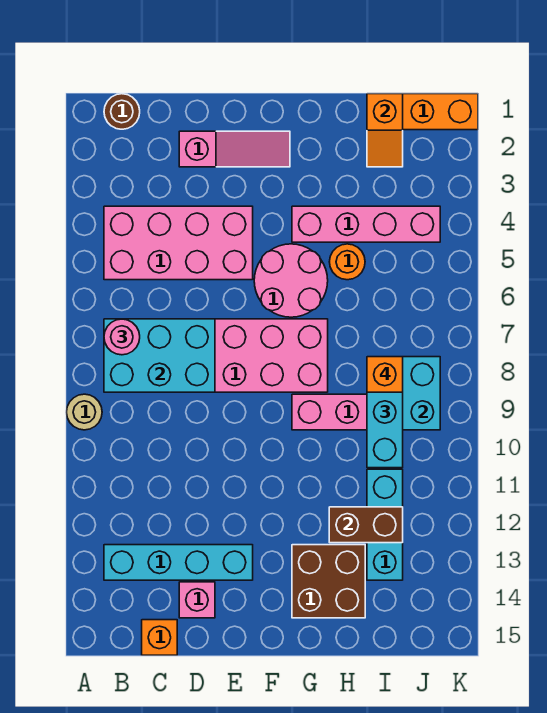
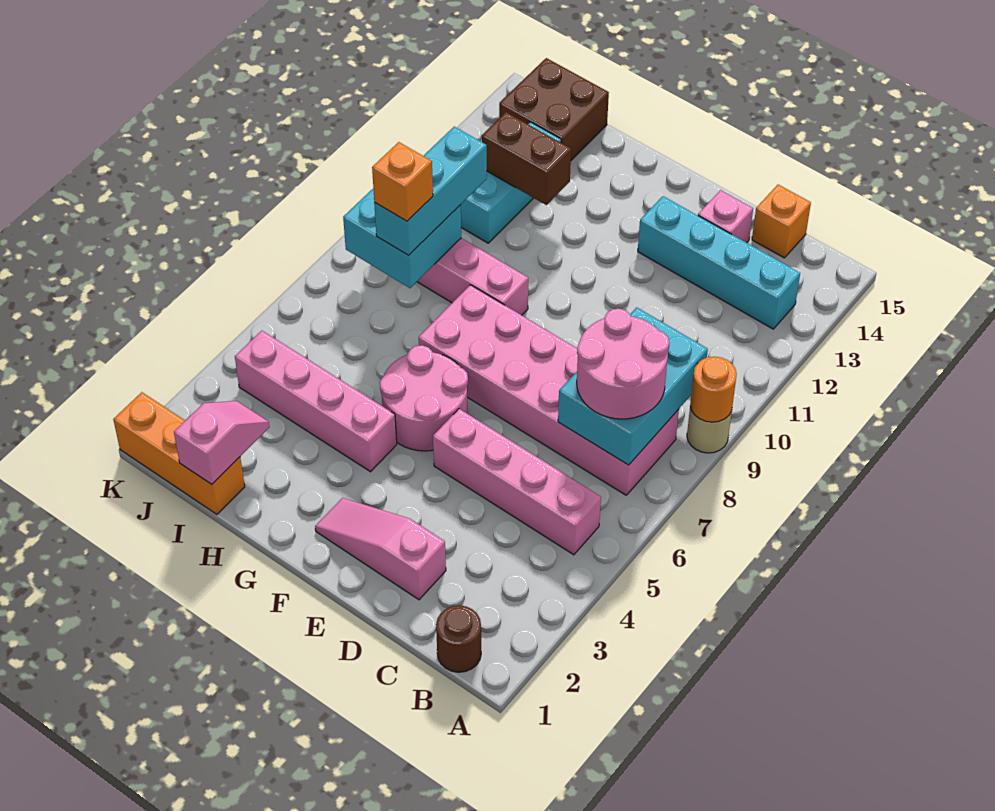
pink brick B4:E5 level 1 -> pink brick B5:E5 level 1
cyan brick B7:D8 level 2 -> cyan brick B7:C9 level 2
pink round brick B7 level 3 -> pink round brick B7:C8 level 3
brown brick G13:H14 level 1 -> brown brick I14:J15 level 1
orange round brick H5 level 1 -> orange round brick A9 level 2
orange slope I1:I2 level 2 top 1 -> pink slope I1:I2 level 2 top 1

